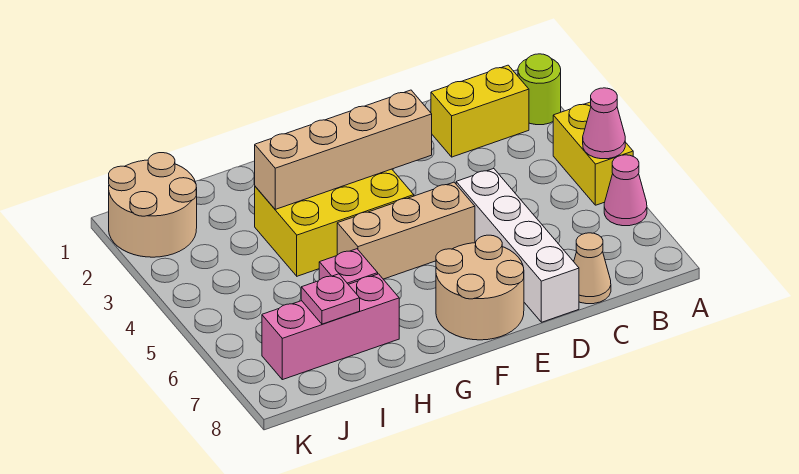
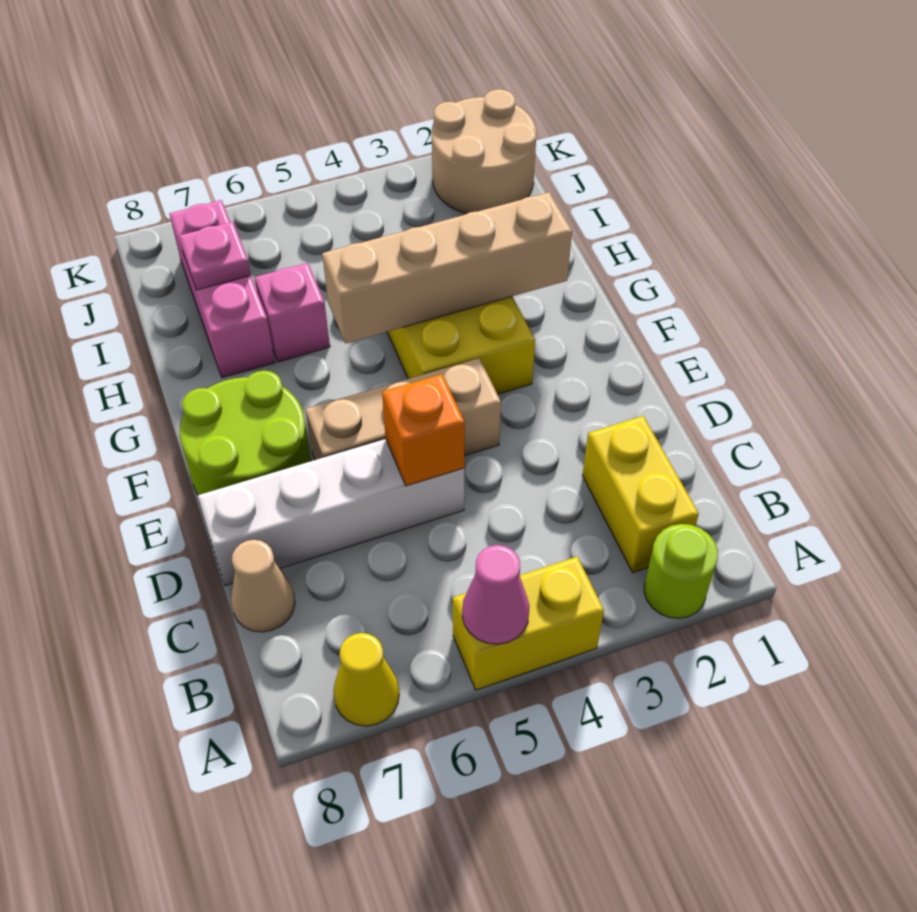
pink cone A6 level 1 -> none
none -> yellow cone A7 level 1
none -> orange brick D5 level 2
tan brick E3:H3 level 2 -> tan brick G2:G5 level 2
tan brick E5:G5 level 1 -> tan brick E4:E6 level 1
tan round brick E7:F8 level 1 -> lime round brick E7:F8 level 1

